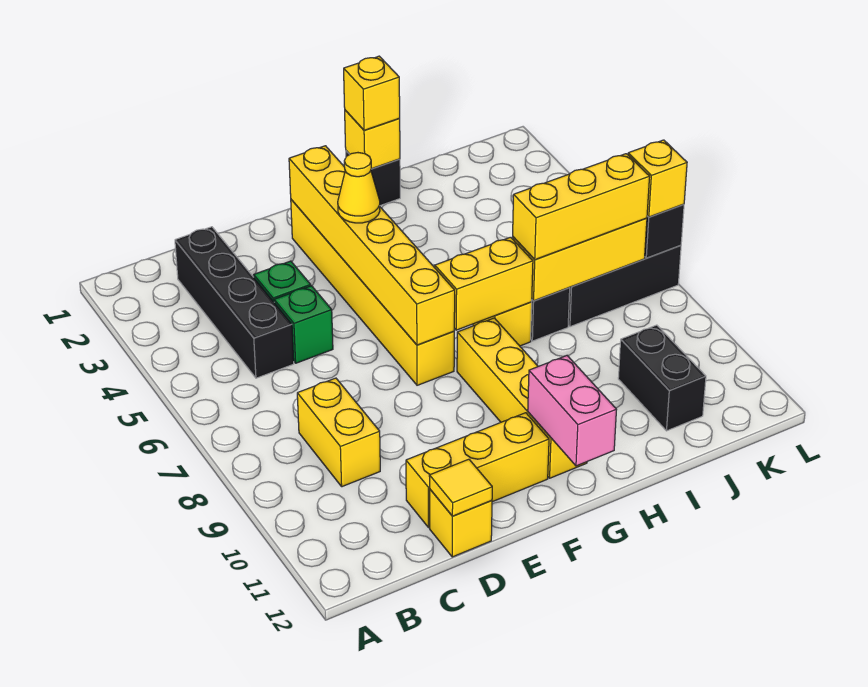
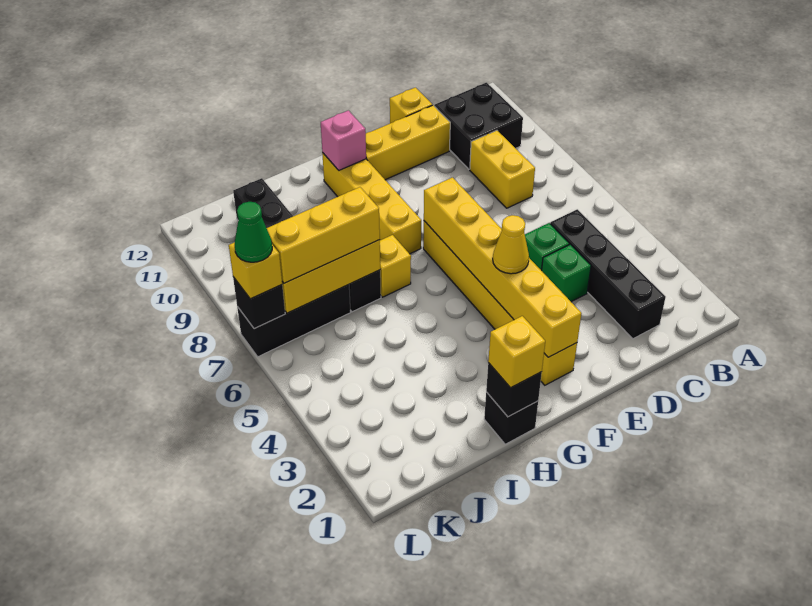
none -> black brick B10:C11 level 1
yellow tile D12 level 2 -> none
yellow brick G7:H7 level 2 -> none
pink brick G11:G12 level 2 -> pink brick G11 level 2
yellow brick H1 level 2 -> black brick H1 level 2
none -> green cone L7 level 4

